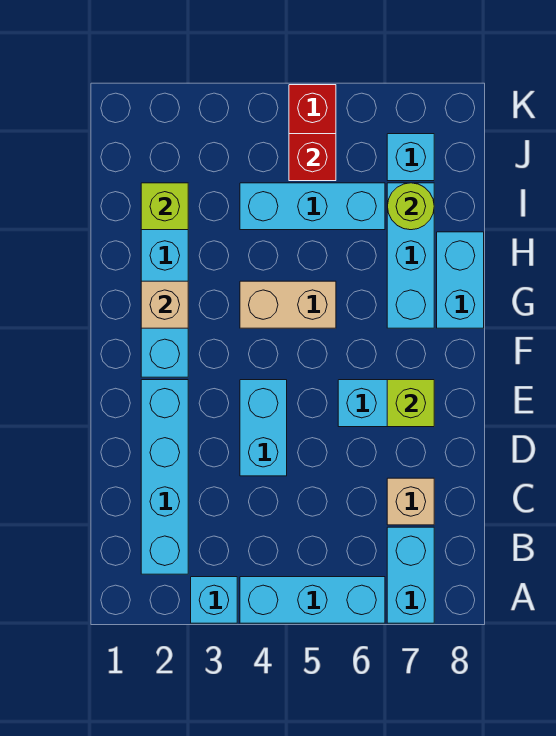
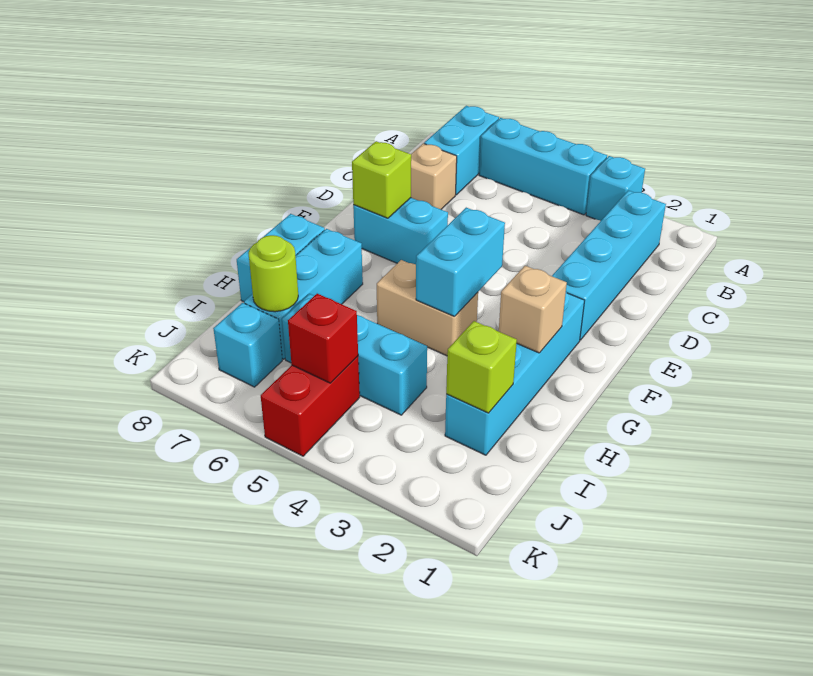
cyan brick D4:E4 level 1 -> cyan brick F4:G4 level 2

